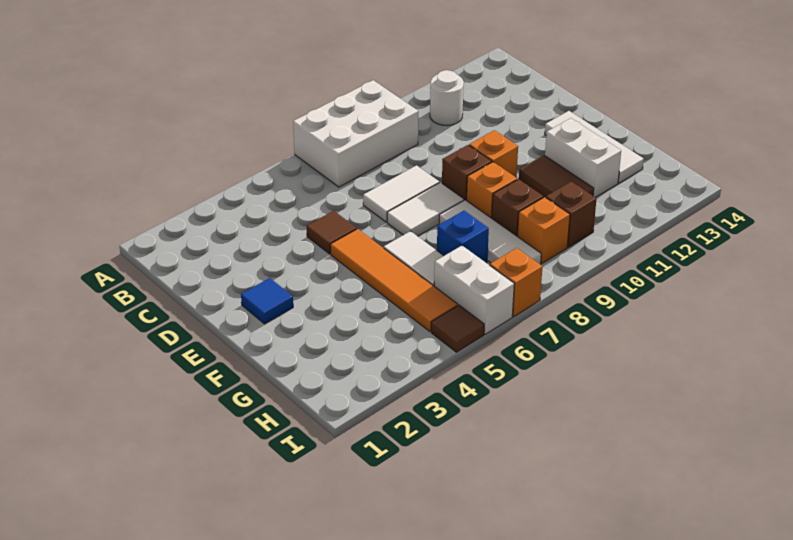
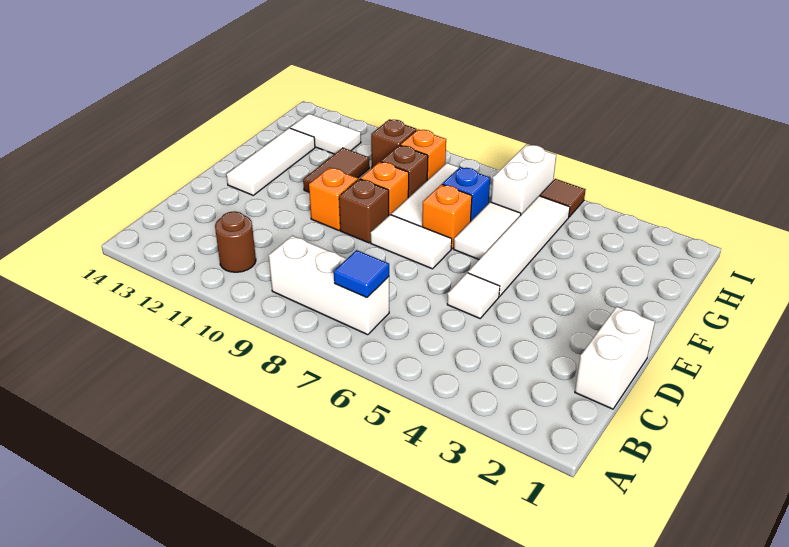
white brick A7:B9 level 1 -> white brick B7:B9 level 1
white round brick B11 level 1 -> brown round brick B11 level 1
brown tile D5 level 1 -> white tile D5 level 1
white tile D7:D8 level 1 -> white tile H12:H13 level 1
blue tile E2 level 1 -> blue tile B7 level 2
orange tile E5:H5 level 1 -> white tile E5:H5 level 1
white brick F12:G12 level 1 -> white brick C1:D1 level 1
orange brick I7 level 1 -> orange brick F7 level 1

